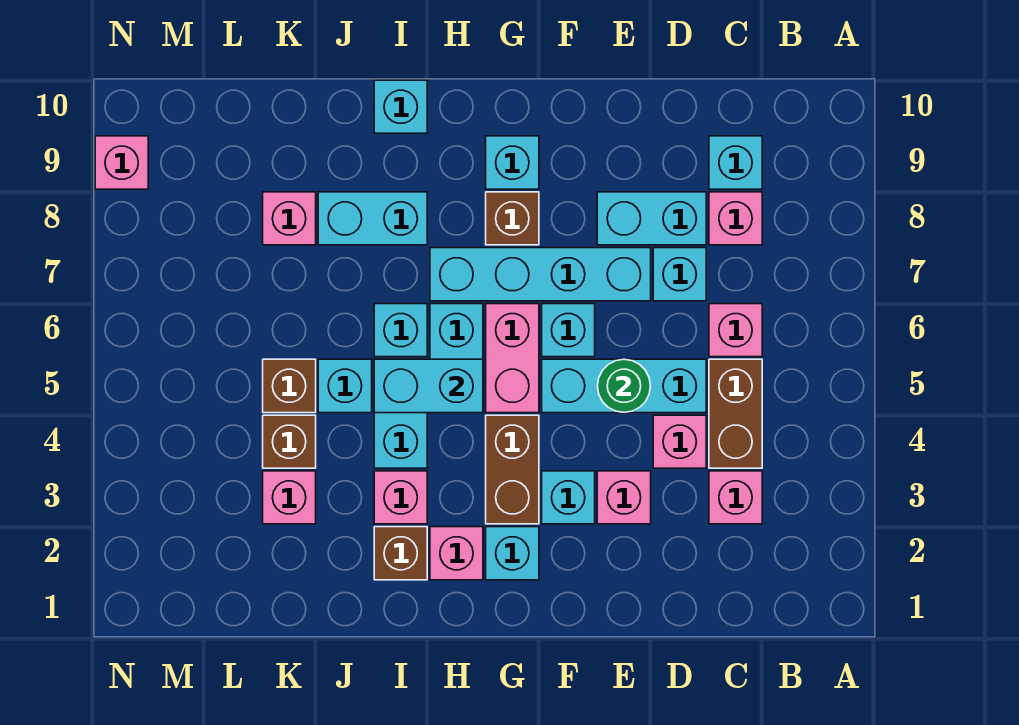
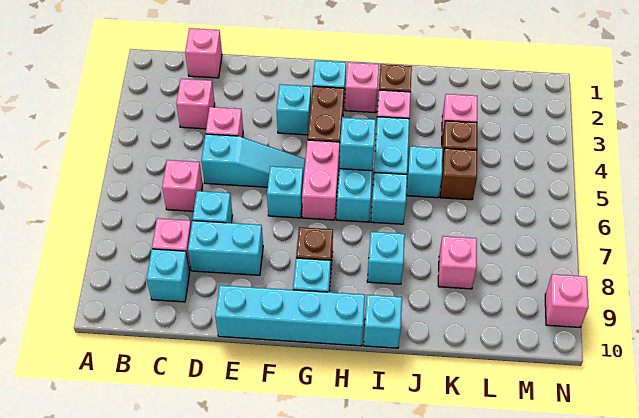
brown brick C4:C5 level 1 -> none
cyan brick D5:F5 level 1 -> cyan slope D5:F5 level 1 top D
pink brick E3 level 1 -> pink brick C1 level 1
green round brick E5 level 2 -> none
cyan brick E7:H7 level 1 -> cyan brick E10:H10 level 1
cyan brick H5:I5 level 2 -> cyan brick H5 level 2
cyan brick I8:J8 level 1 -> cyan brick I8 level 1

